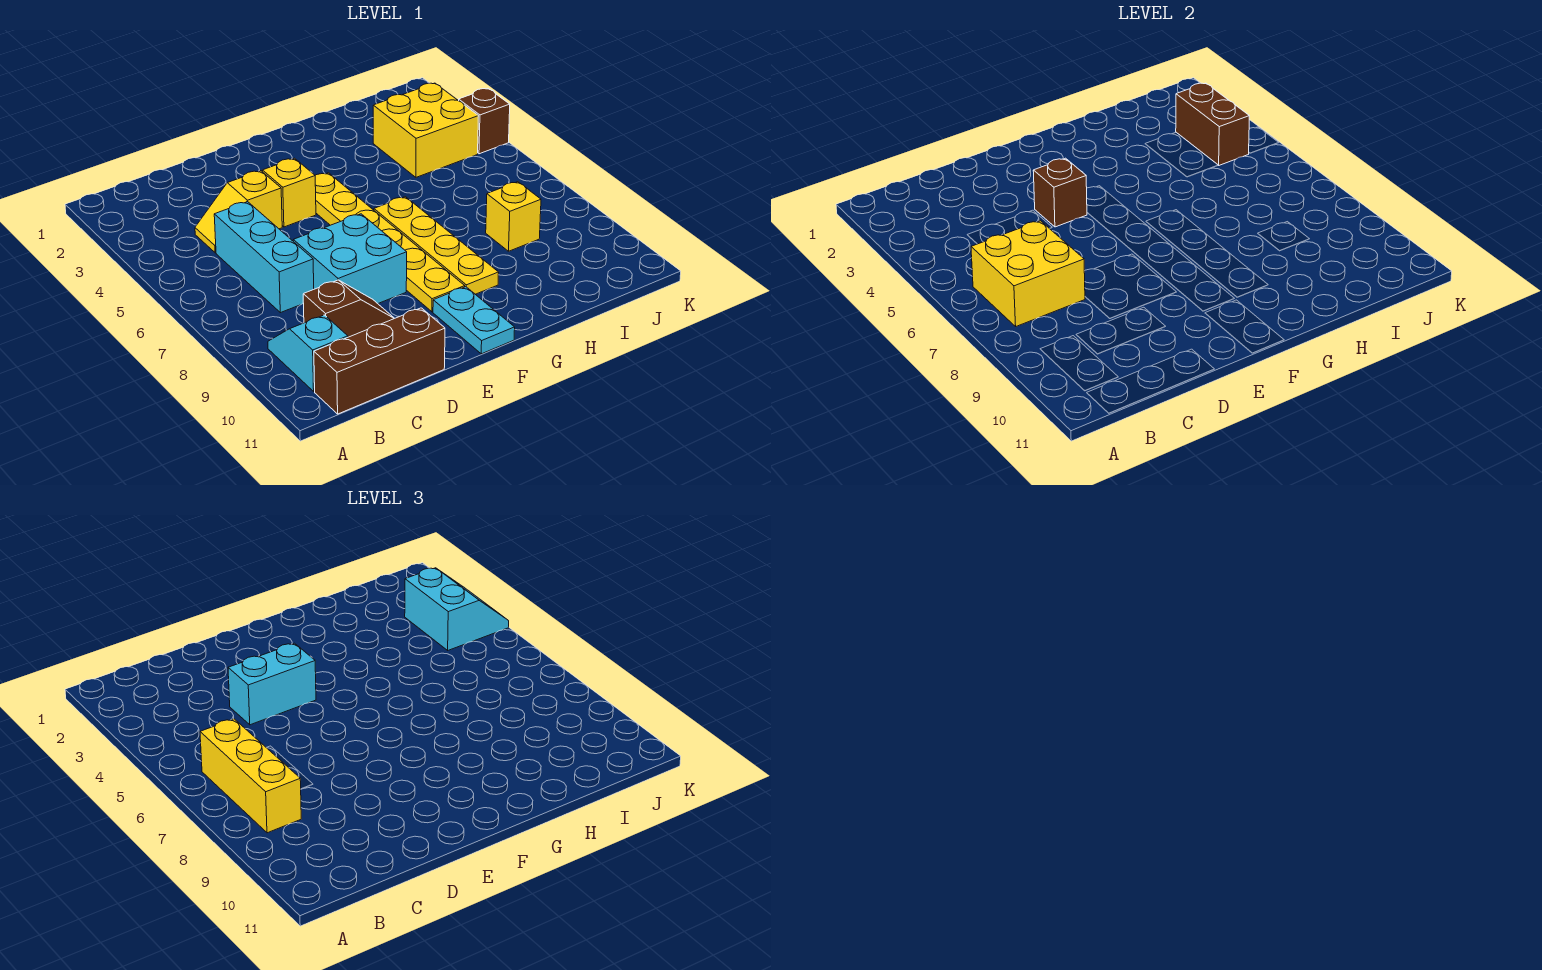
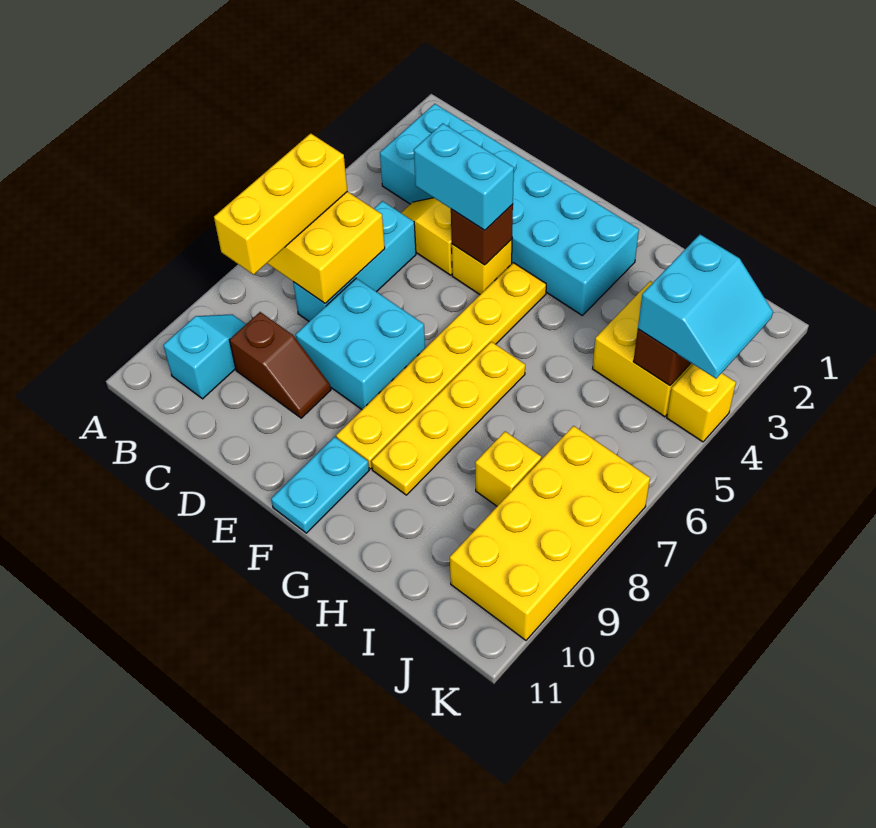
none -> cyan brick B2:G3 level 1
brown brick B11:D11 level 1 -> none
none -> yellow brick J7:K10 level 1
brown brick K4 level 1 -> yellow brick K4 level 1

